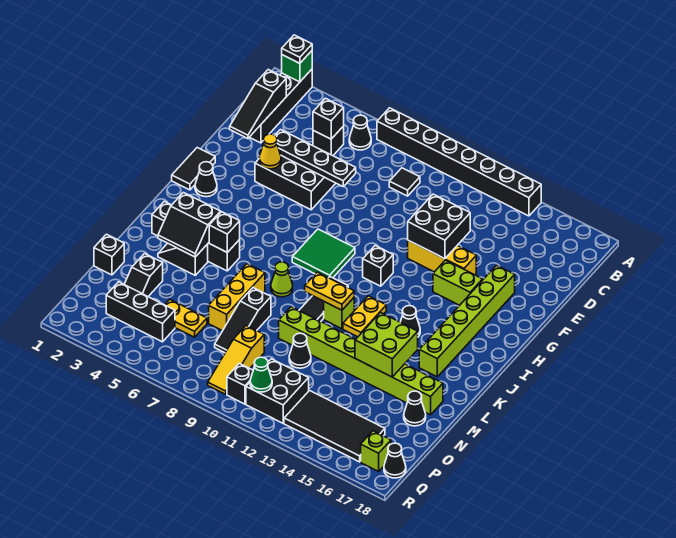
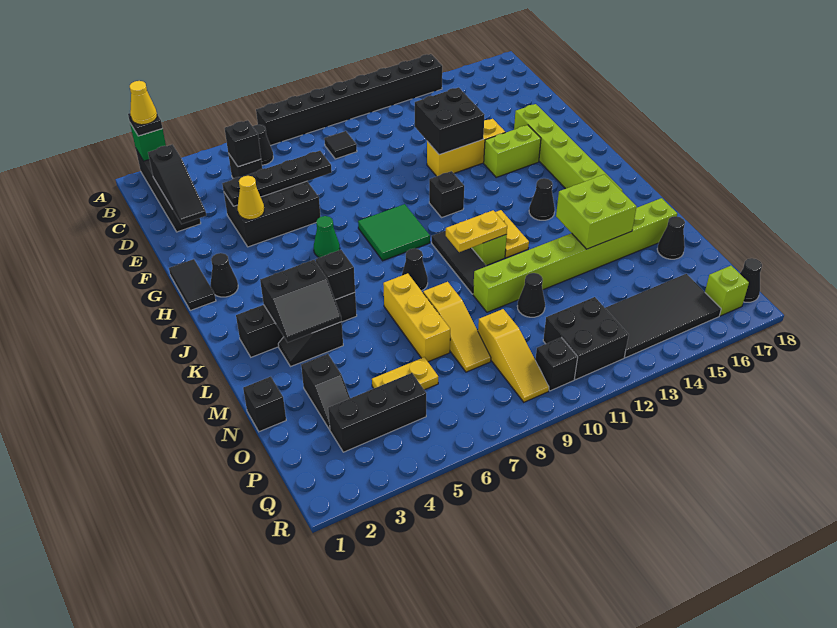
none -> yellow cone A2 level 4
lime cone K8 level 1 -> black cone K8 level 1
black slope M8:O8 level 1 top M -> yellow slope M8:O8 level 1 top M
green cone Q11 level 2 -> green cone H6 level 1

